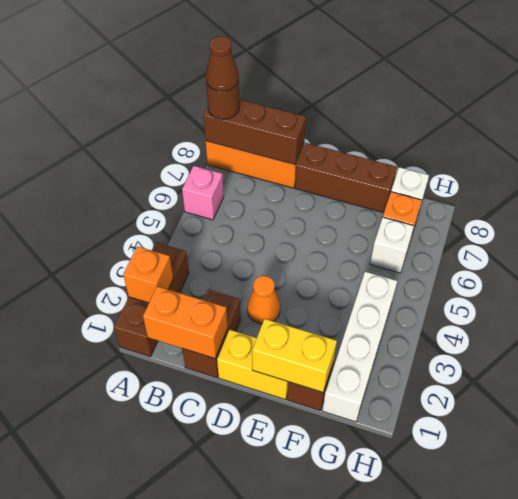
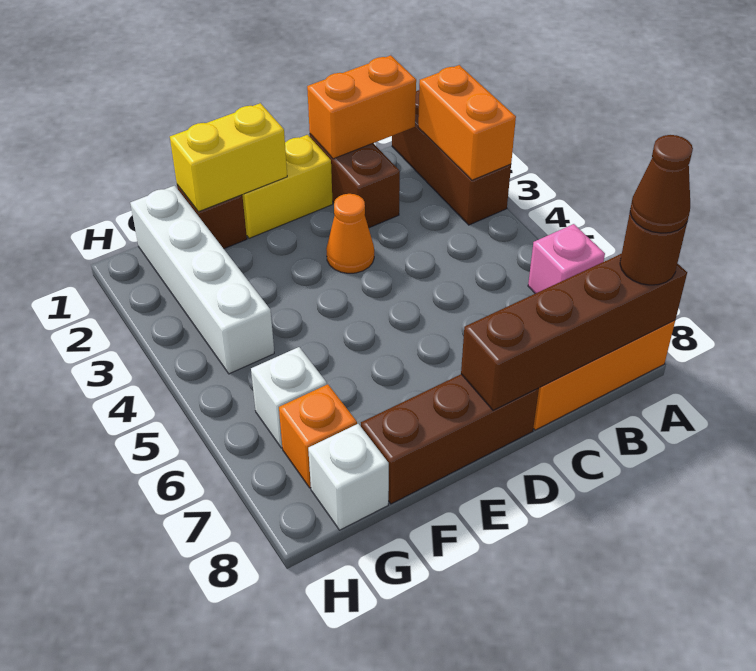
orange brick A2 level 2 -> orange brick A2:A3 level 2
brown brick A8:C8 level 2 -> brown brick A8:D8 level 2

